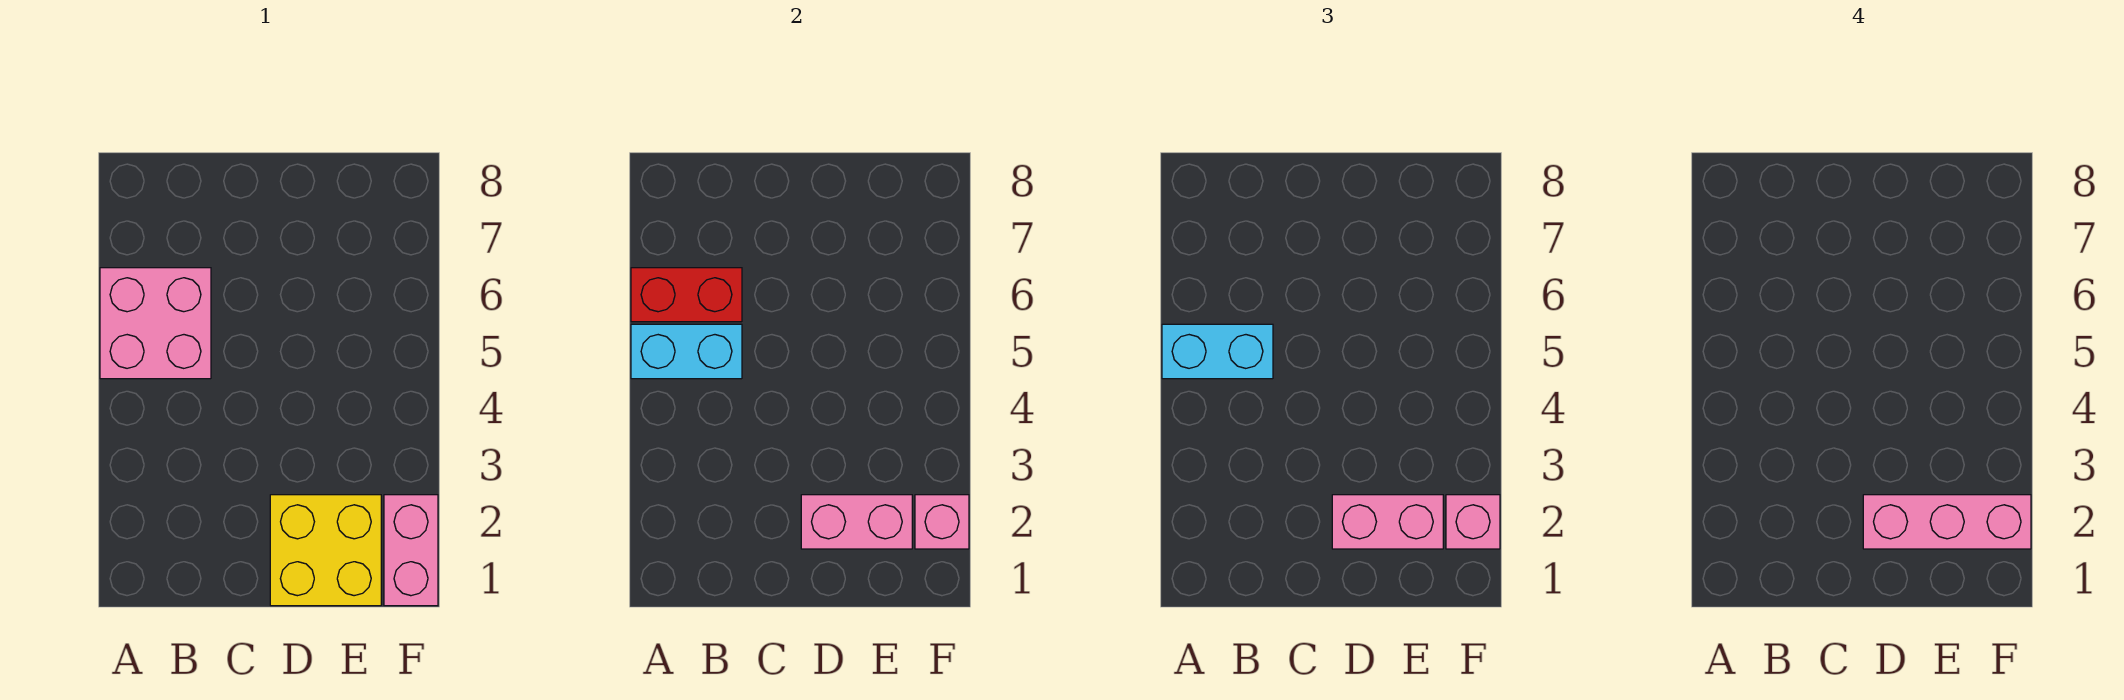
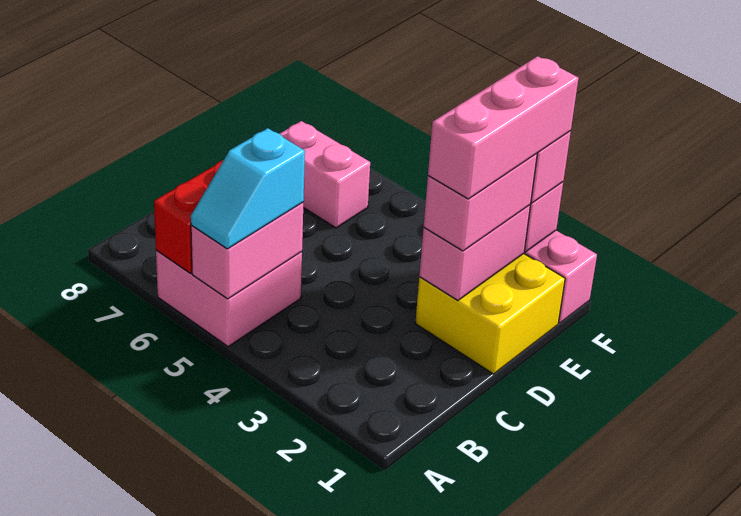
cyan brick A5:B5 level 2 -> pink brick A5:B5 level 2
cyan brick A5:B5 level 3 -> cyan slope A5:B5 level 3 top B
none -> pink brick E6:E7 level 1

